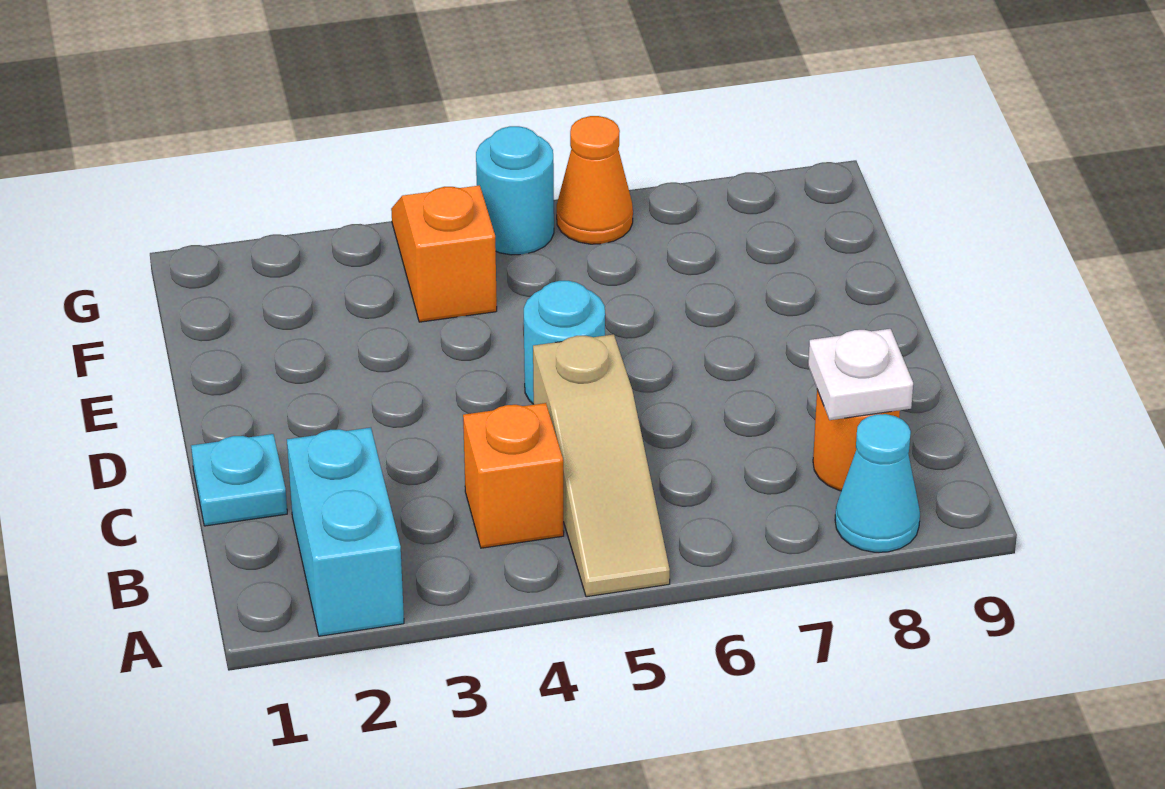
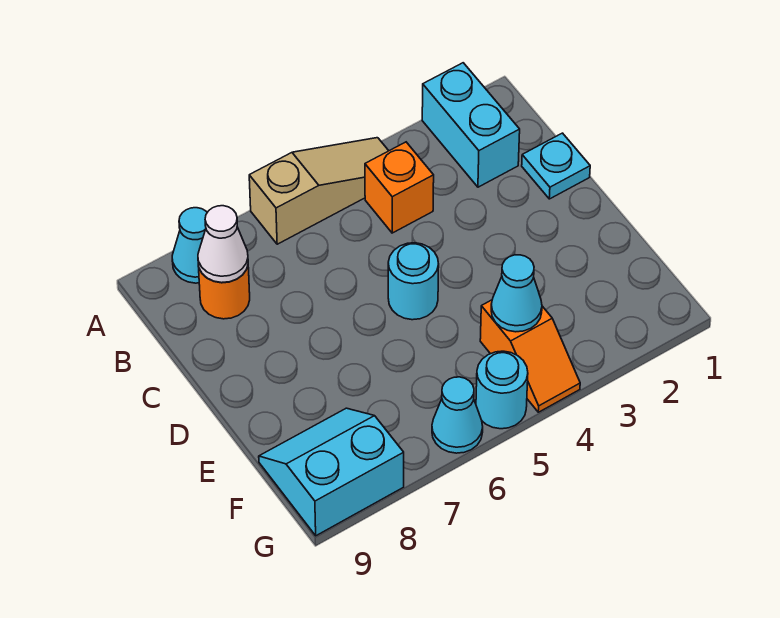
tan slope A5:C5 level 1 top C -> tan slope A4:A6 level 1 top 6
white plate B8 level 2 -> white cone B8 level 2
none -> cyan cone F4 level 2
none -> cyan slope F8:G9 level 1 top G
orange cone G6 level 1 -> cyan cone G6 level 1

